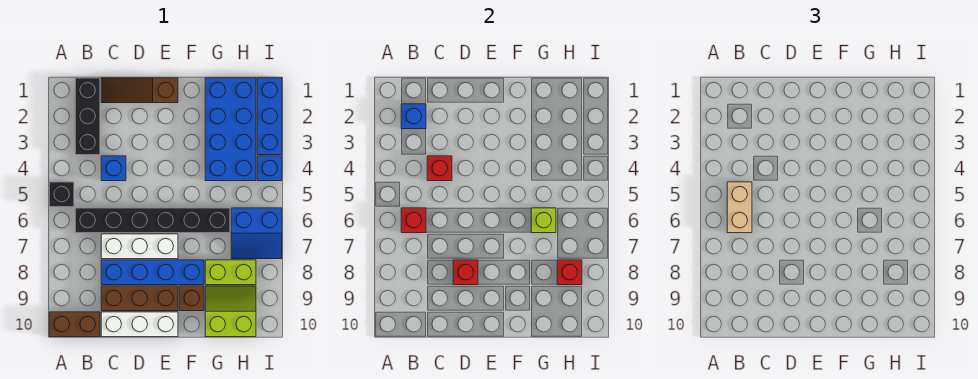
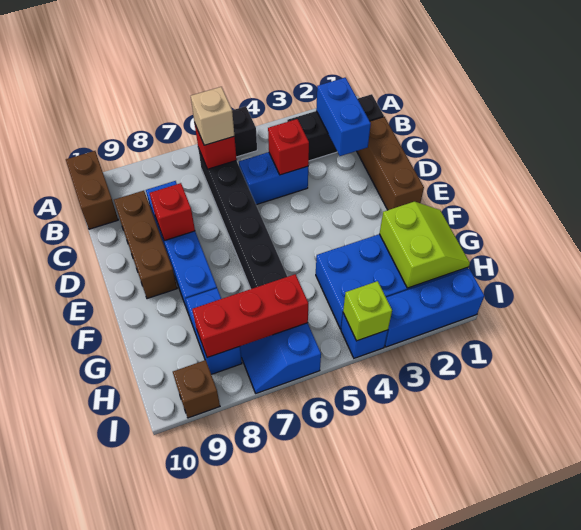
blue brick B2 level 2 -> blue brick B2:C2 level 2
tan brick B5:B6 level 3 -> tan brick B6 level 3
brown slope C1:E1 level 1 top E -> brown brick C1:E1 level 1
blue brick C4 level 1 -> blue brick C4:C5 level 1
white brick C7:E7 level 1 -> none
white brick C10:E10 level 1 -> none
brown brick F9 level 1 -> brown brick I9 level 1
lime brick G6 level 2 -> lime brick I4 level 2
lime brick G8:H8 level 1 -> blue brick G8:H8 level 1
lime slope G9:H10 level 1 top 10 -> lime slope G1:H2 level 2 top 2
red brick H8 level 2 -> red brick H6:H8 level 2

